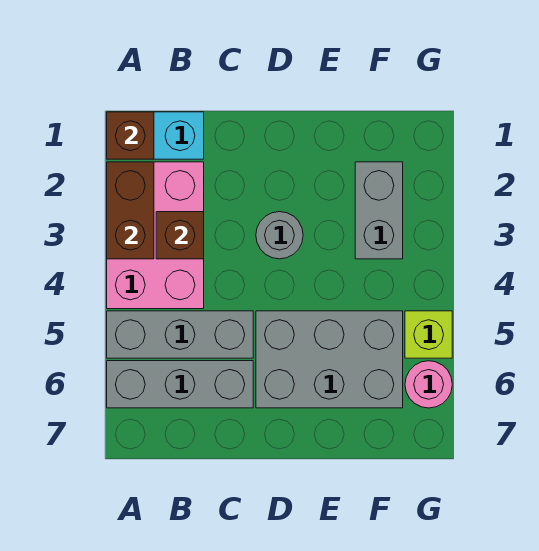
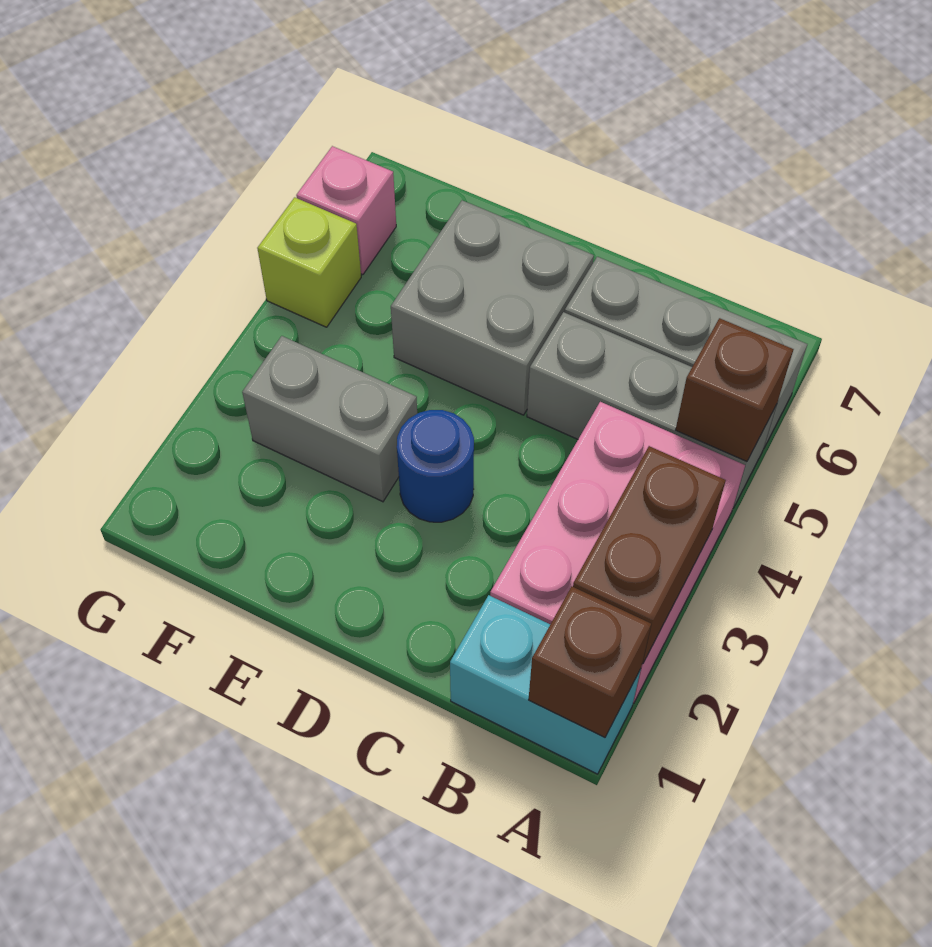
brown brick B3 level 2 -> brown brick A5 level 2
grey round brick D3 level 1 -> blue round brick D3 level 1
grey brick D5:F6 level 1 -> grey brick D5:E6 level 1
grey brick F2:F3 level 1 -> grey brick E3:F3 level 1
pink round brick G6 level 1 -> pink brick G6 level 1

